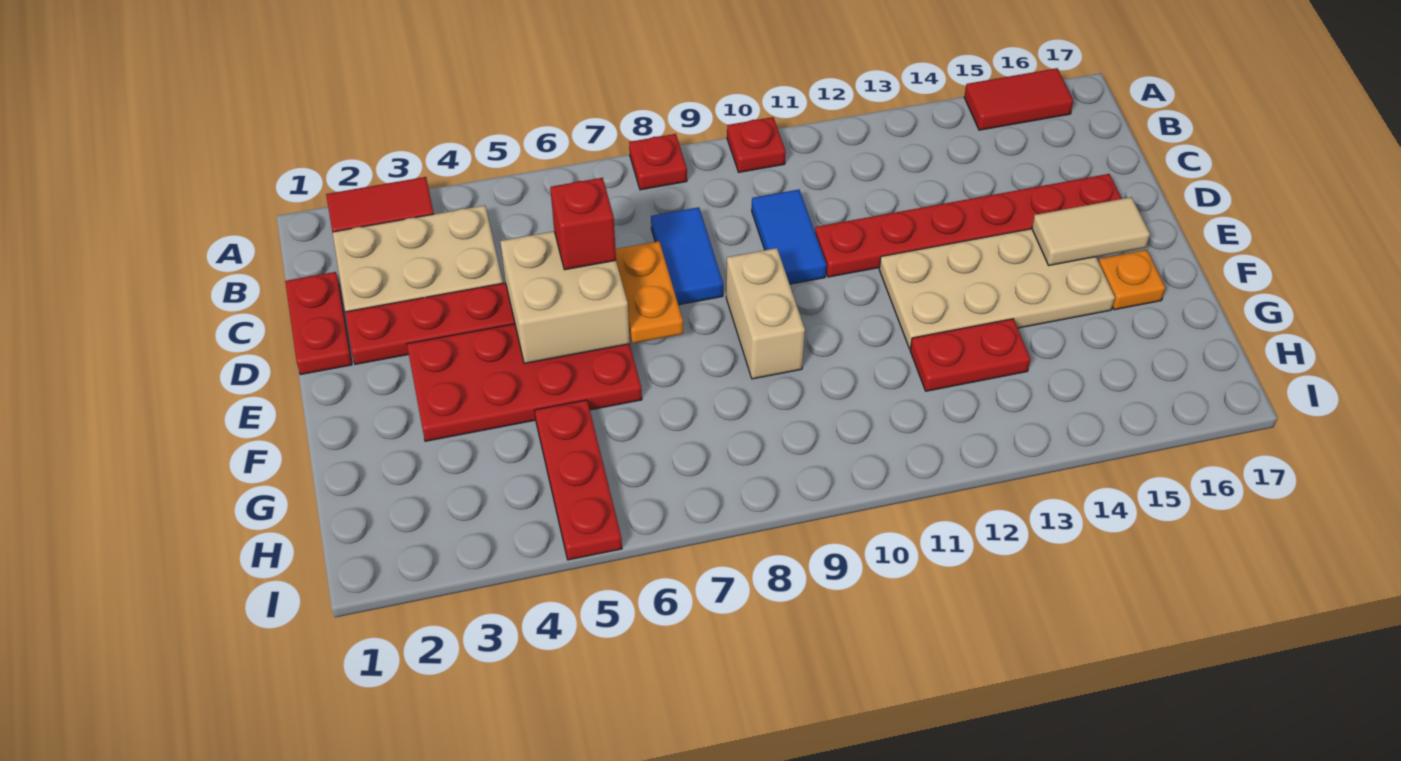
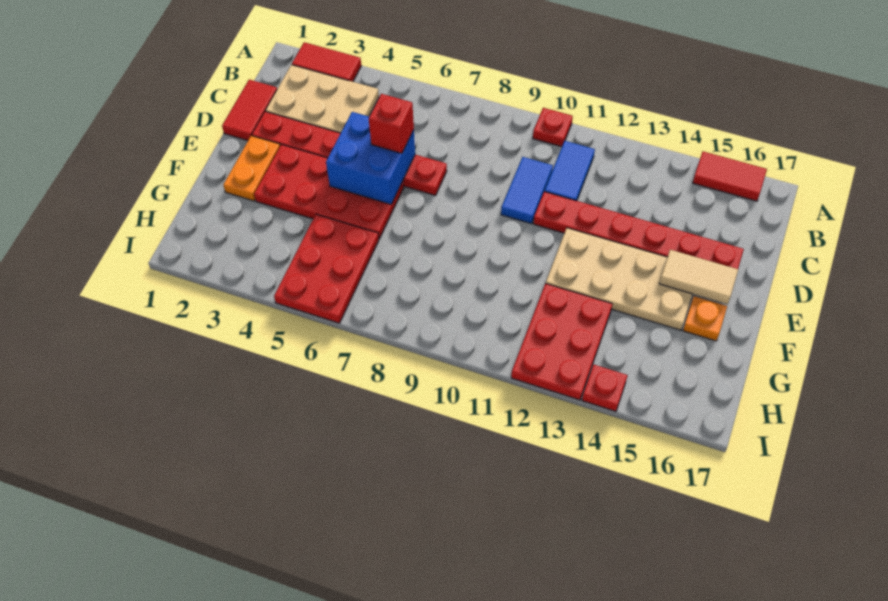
red plate A8 level 1 -> red plate I14 level 1
red plate C1:D1 level 1 -> red tile C1:D1 level 1
blue tile C8:D8 level 1 -> blue tile B11:C11 level 1
tan brick D5:E6 level 2 -> blue brick D5:E6 level 2
orange plate D7:E7 level 2 -> orange plate E2:F2 level 1
tan brick E9:F9 level 1 -> none
red plate G5:I5 level 1 -> red plate G5:I6 level 1
red plate G12:G13 level 1 -> red plate G12:I13 level 1

